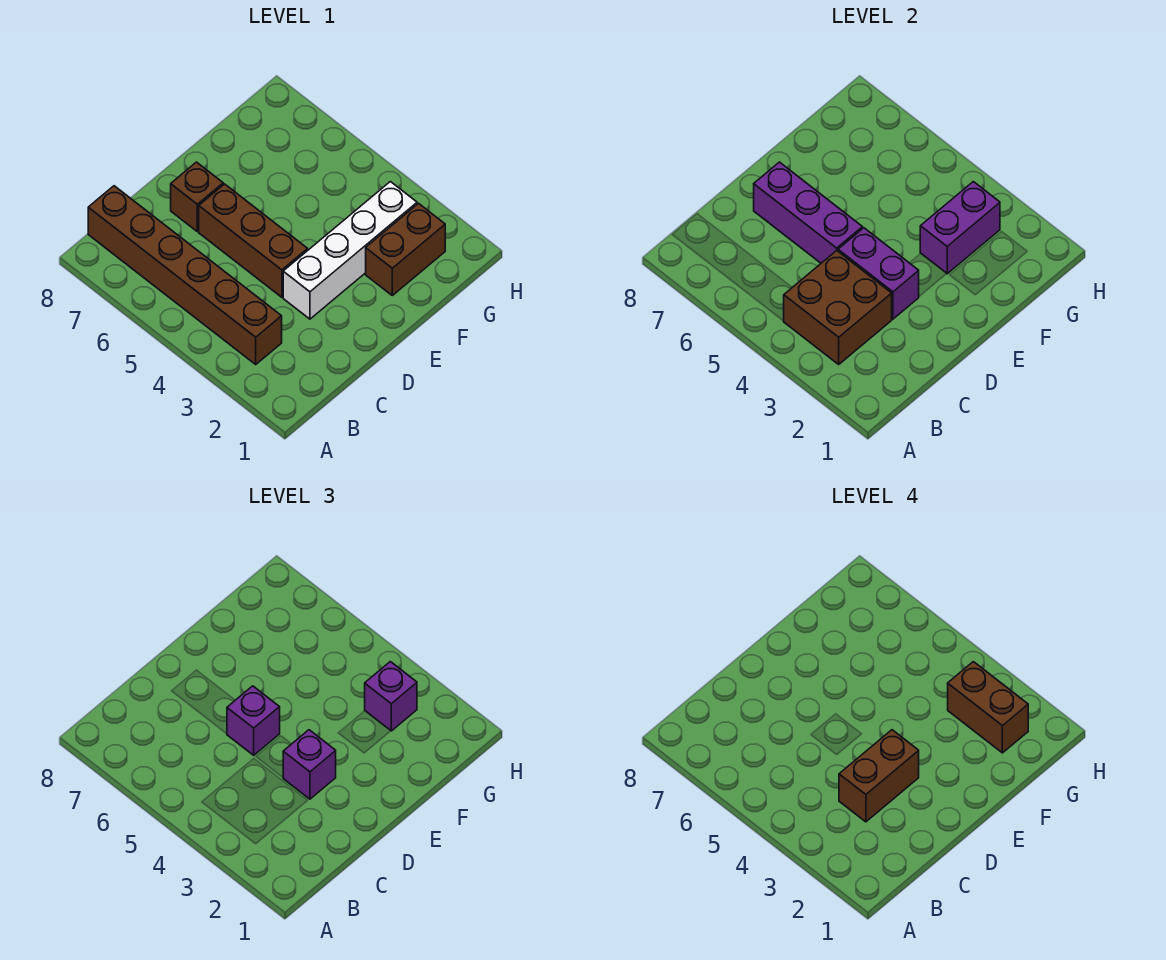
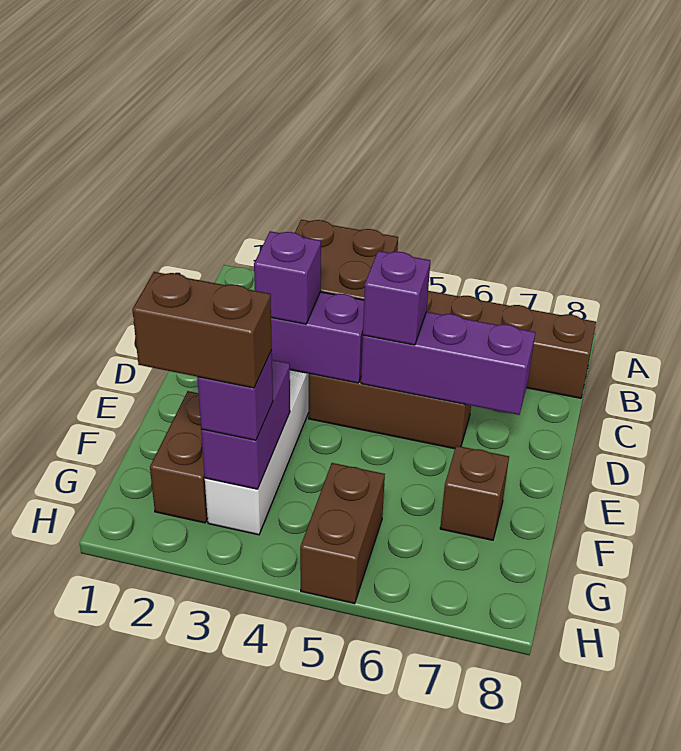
brown brick C3:D3 level 4 -> brown brick G5:H5 level 1
brown brick D7 level 1 -> brown brick F7 level 1

